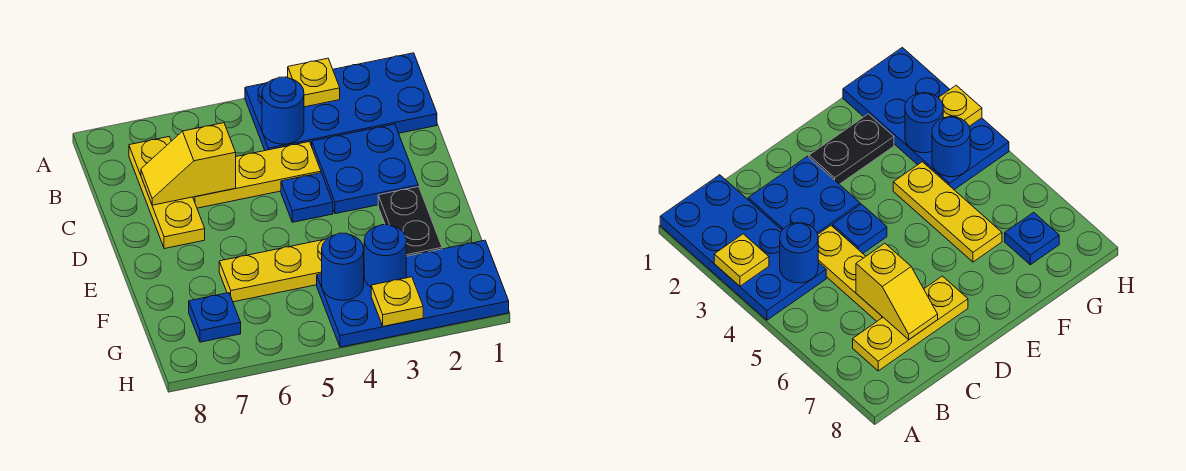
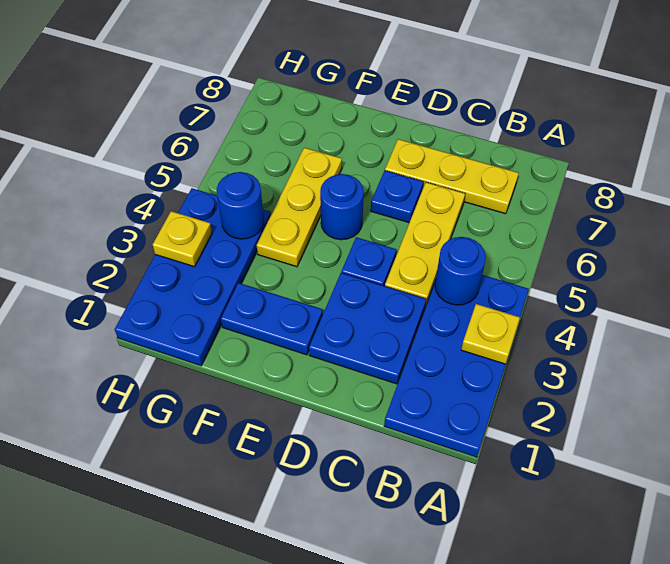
yellow slope C6:C7 level 2 top 6 -> none
black plate E2:F2 level 1 -> blue plate E2:F2 level 1
blue round brick G3 level 2 -> blue round brick E5 level 1
blue plate G7 level 1 -> blue plate D6 level 1

